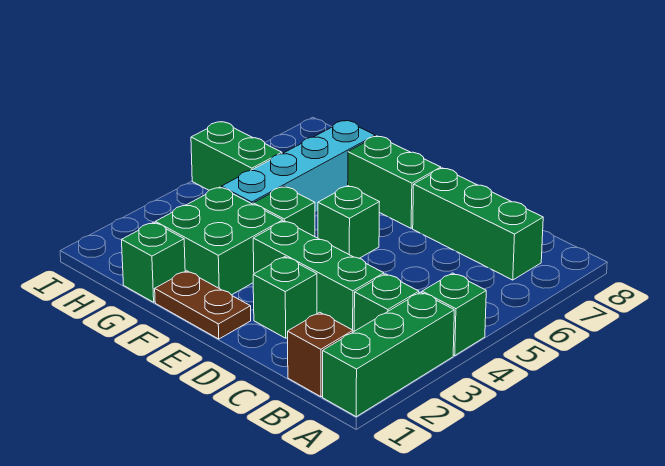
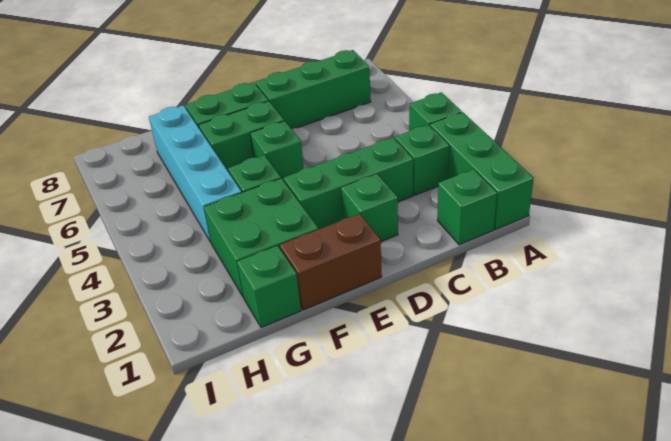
brown brick B1 level 1 -> green brick B1 level 1
brown plate E1:F1 level 1 -> brown brick E1:F1 level 1
green brick H5:I5 level 1 -> green brick E6:F6 level 1

